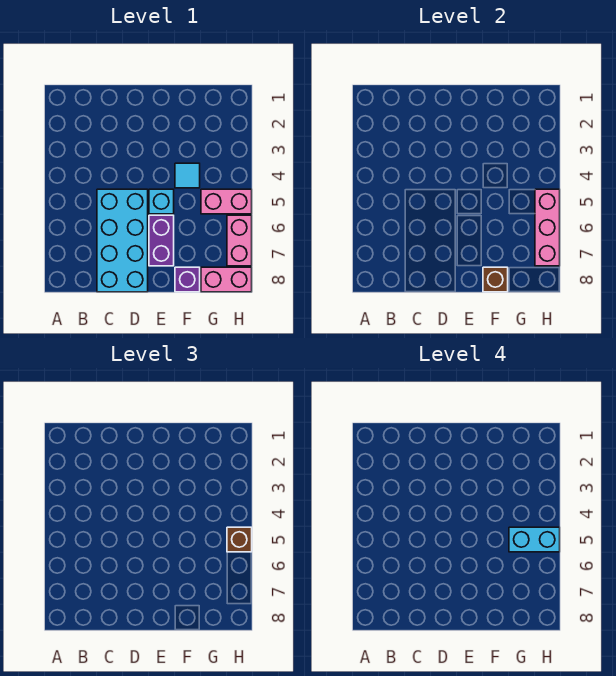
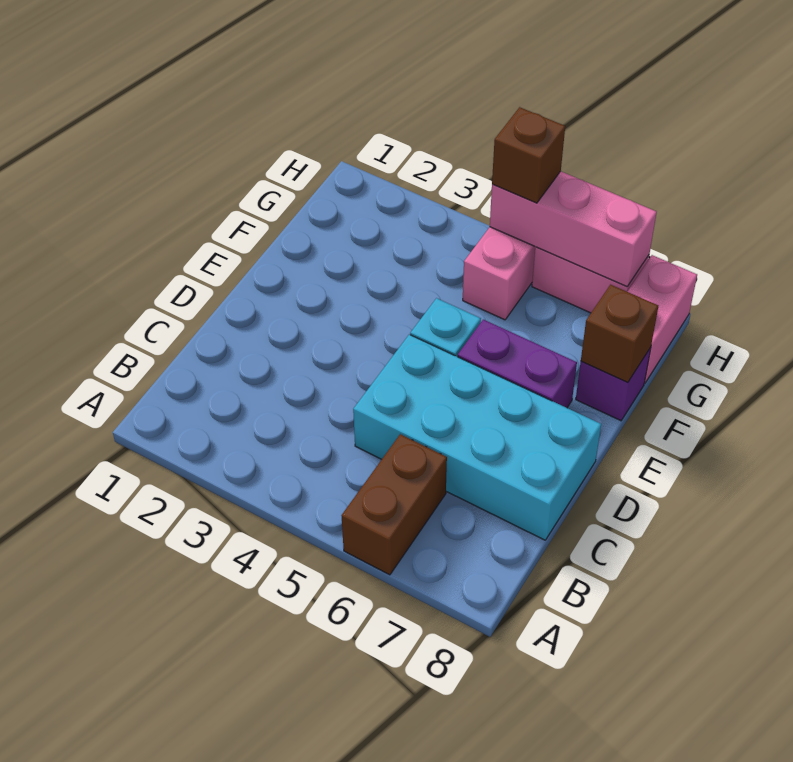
none -> brown brick A6:B6 level 1
cyan tile F4 level 1 -> none
cyan brick G5:H5 level 4 -> none

